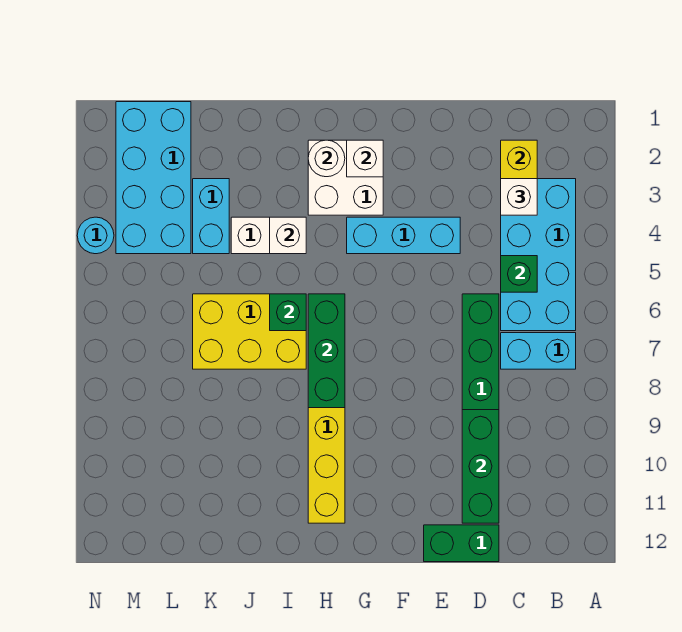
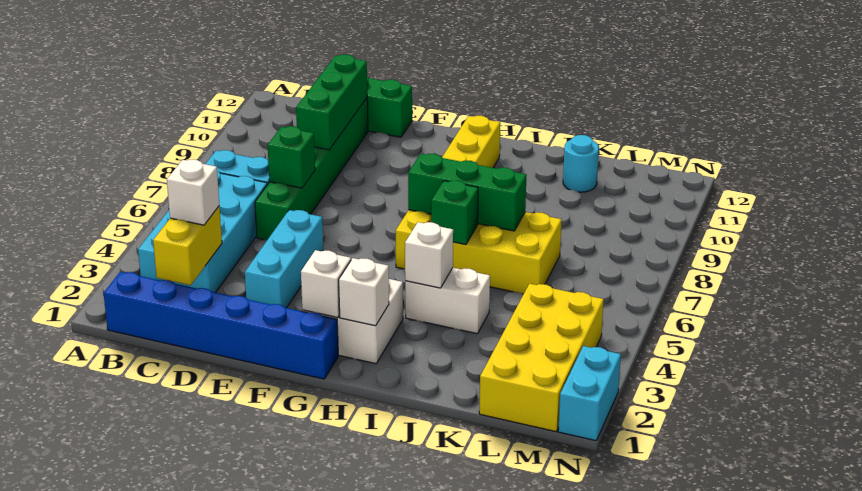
none -> blue brick B1:G1 level 1
green brick C5 level 2 -> green brick D7 level 2
cyan brick E4:G4 level 1 -> cyan brick E3:E5 level 1
white round brick H2 level 2 -> white brick H2 level 2
green brick H6:H8 level 2 -> green brick H7:J7 level 2
cyan brick K3:K4 level 1 -> cyan brick N1:N2 level 1
cyan brick L1:M4 level 1 -> yellow brick L1:M4 level 1
cyan round brick N4 level 1 -> cyan round brick K11 level 1

